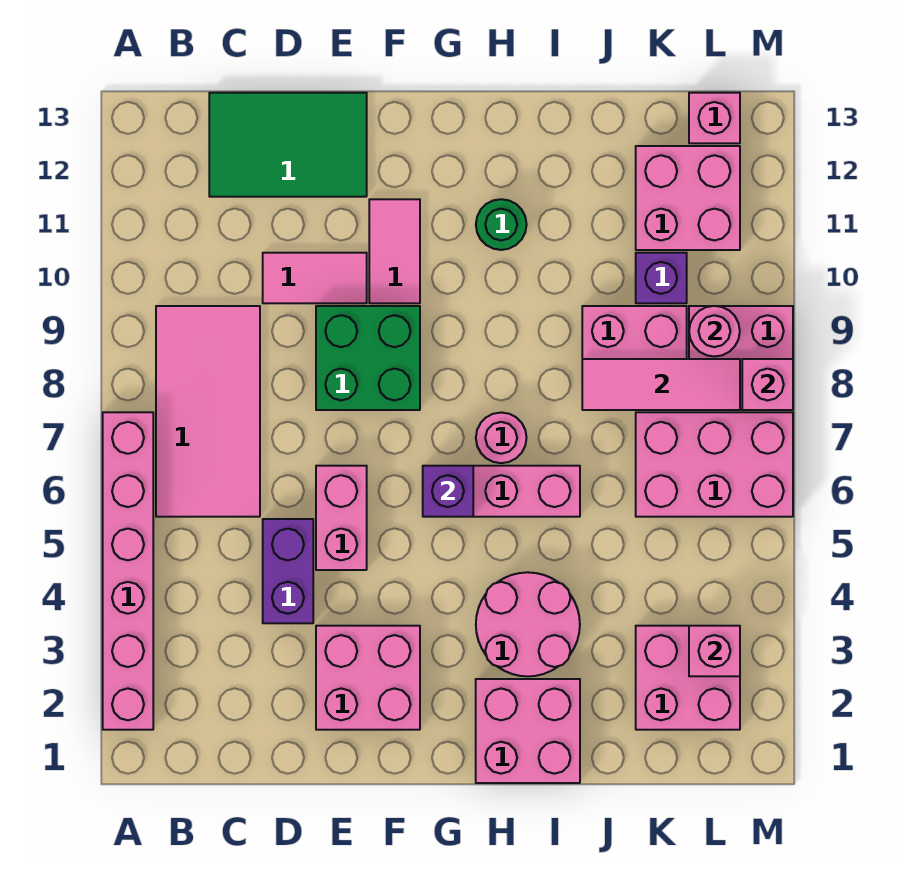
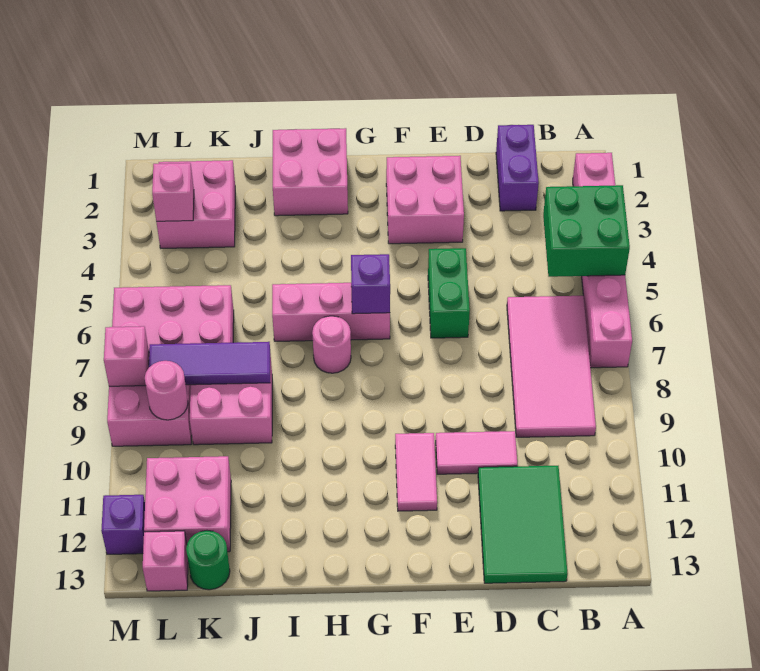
green tile C12:E13 level 1 -> green tile C11:D13 level 1
purple brick D4:D5 level 1 -> purple brick C1:C2 level 1
pink brick E5:E6 level 1 -> green brick E5:E6 level 1
green brick E8:F9 level 1 -> green brick A4:B5 level 2
pink round brick H3:I4 level 1 -> none
green round brick H11 level 1 -> green round brick K13 level 1
pink tile J8:L8 level 2 -> purple tile J8:L8 level 2
purple brick K10 level 1 -> purple brick M12 level 1

